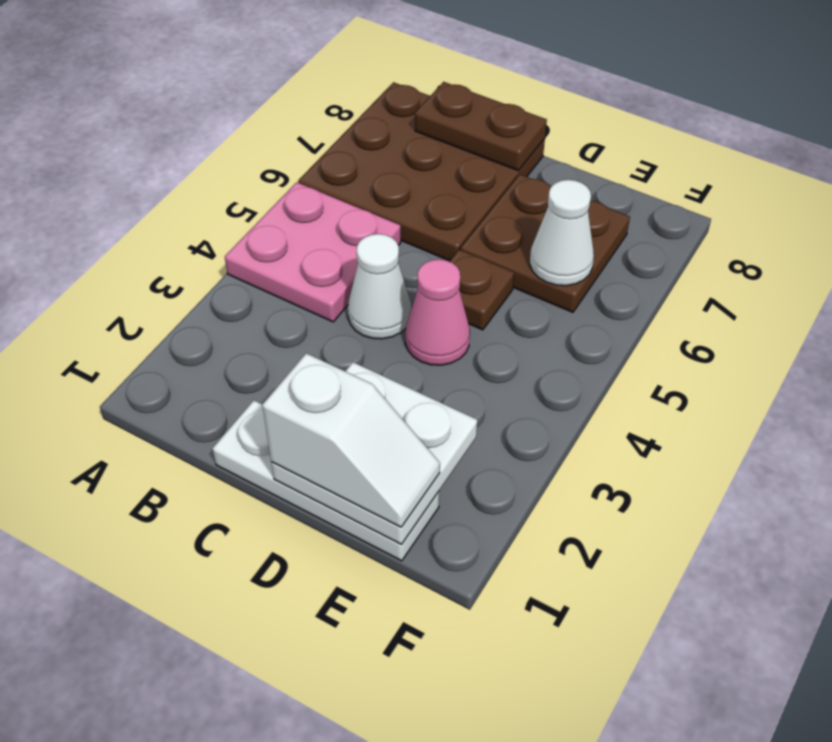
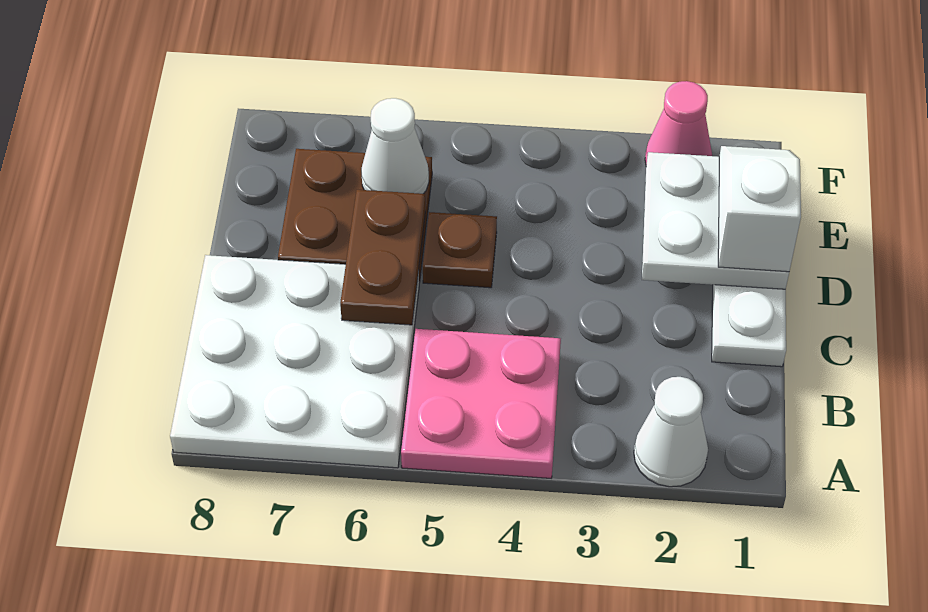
brown plate A6:C8 level 1 -> white plate A6:C8 level 1
brown plate B8:C8 level 2 -> brown plate C6:D6 level 2
white cone C4 level 1 -> white cone A2 level 1
pink cone D4 level 1 -> pink cone F2 level 1

